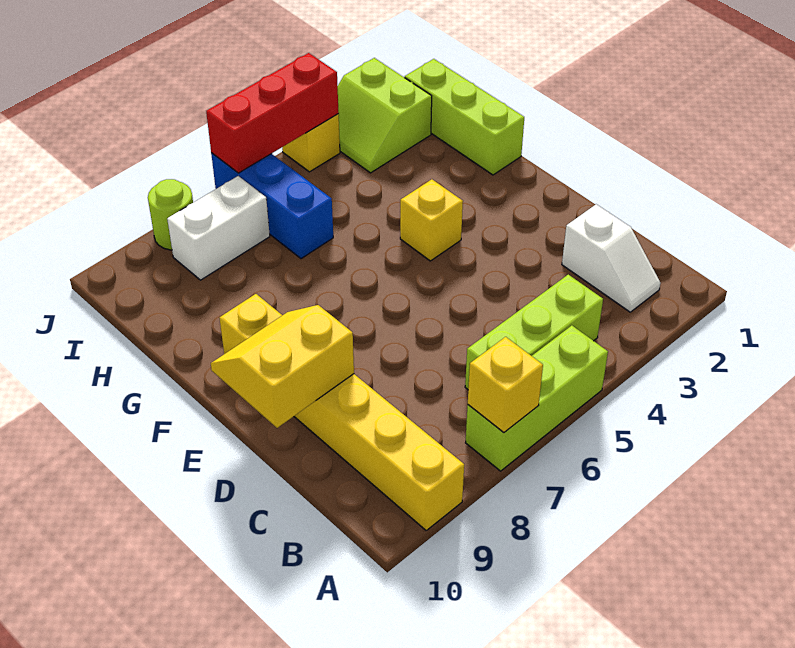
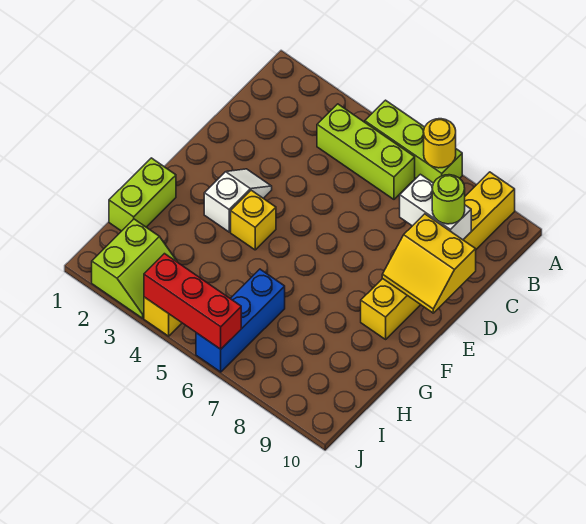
yellow brick A7 level 2 -> yellow round brick A7 level 2
white slope B2:C2 level 1 top C -> white slope E3:F3 level 1 top F
lime brick G1:I1 level 1 -> lime brick G1:H1 level 1
white brick I7:I8 level 1 -> white brick C8:C9 level 2
lime round brick J8 level 1 -> lime round brick C9 level 3

